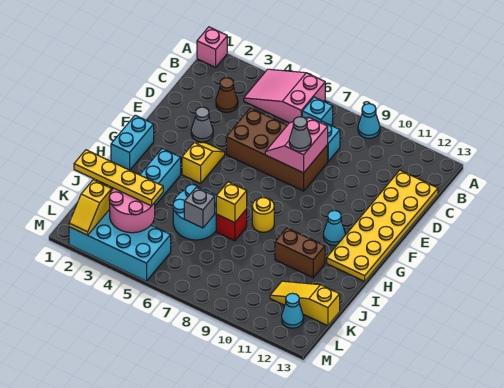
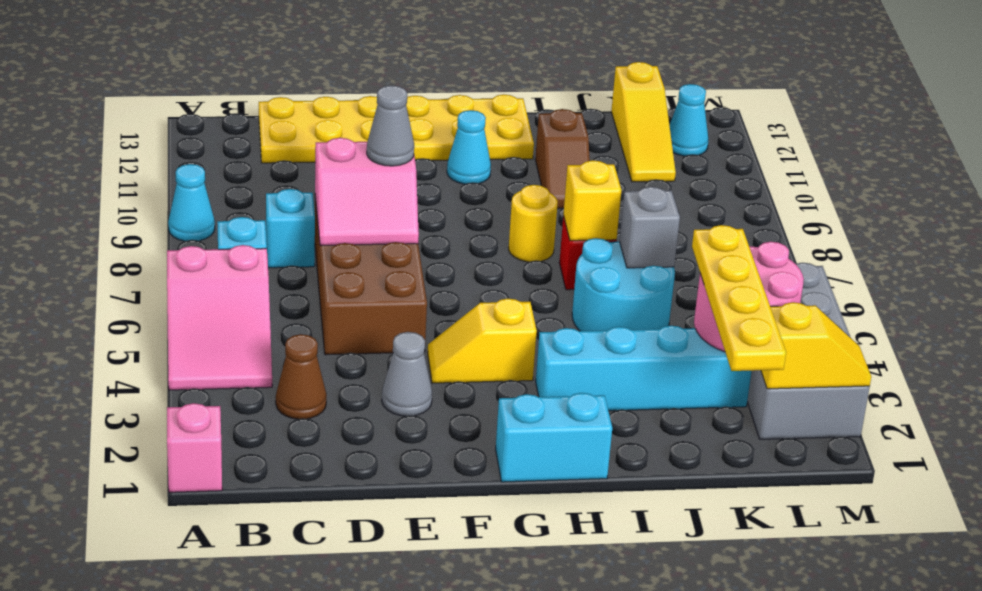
brown brick I10:I11 level 1 -> brown slope I10:I11 level 1 top 11
cyan brick L2:M5 level 1 -> grey brick L2:M5 level 1

